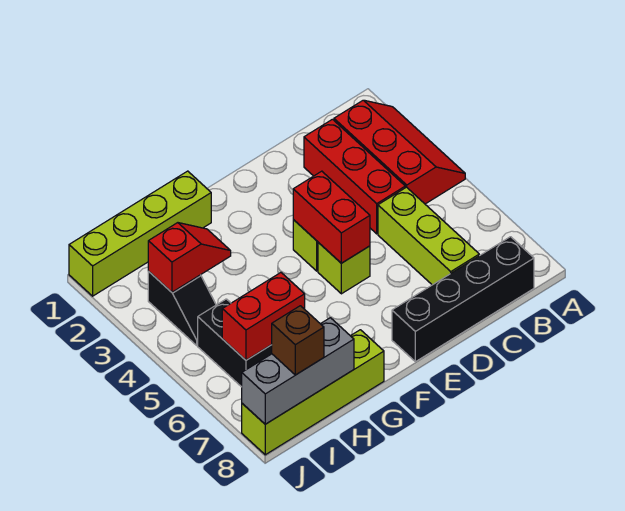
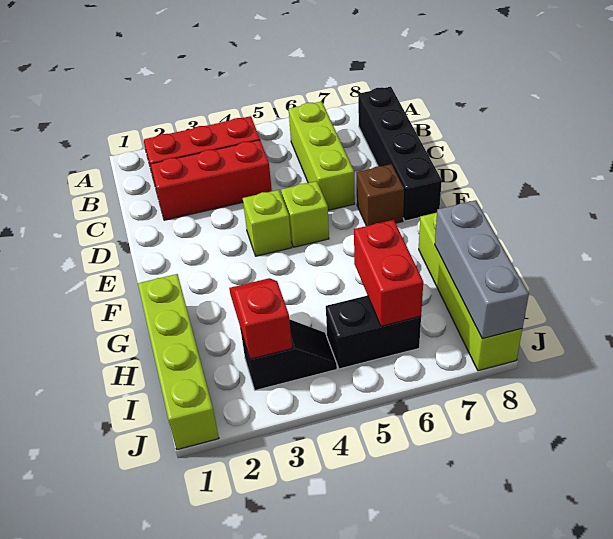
lime brick C5:C7 level 1 -> lime brick B6:D6 level 1
red brick E4:E5 level 2 -> none
brown brick I8 level 3 -> brown brick E7 level 1

